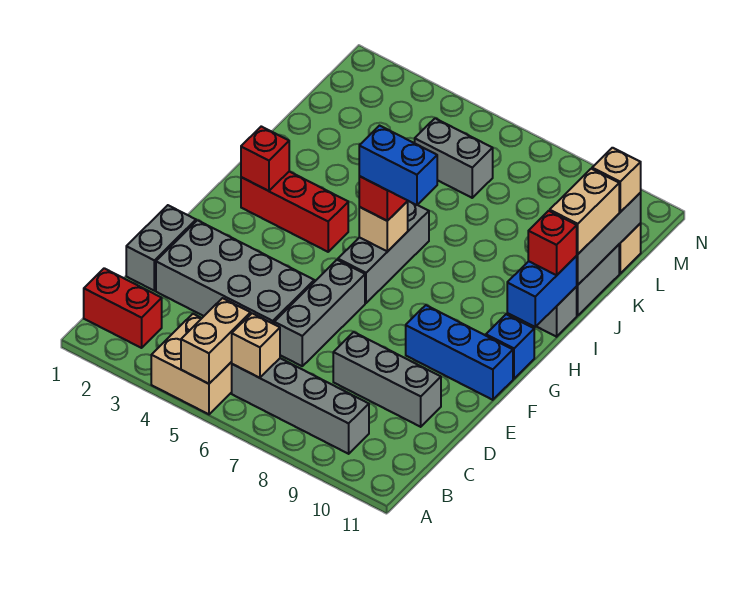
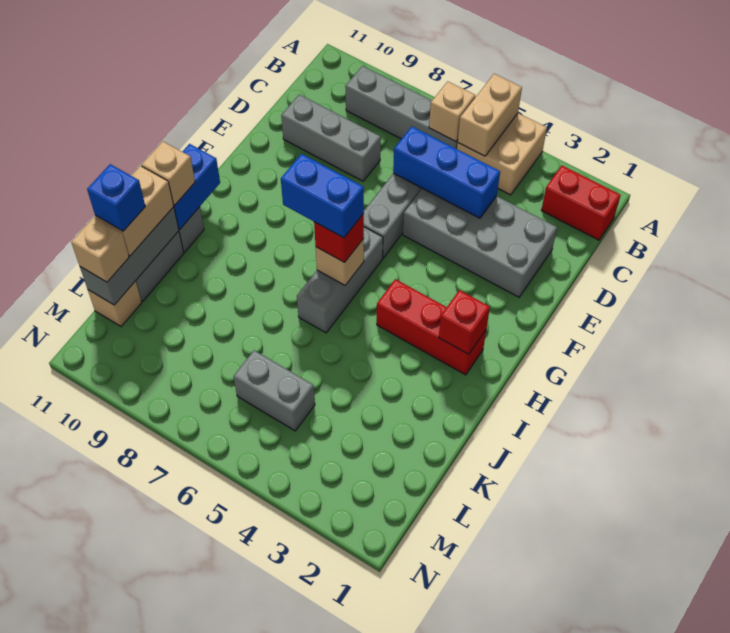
grey brick D1:E1 level 1 -> none
blue brick F9:F11 level 1 -> blue brick D4:D6 level 2
blue brick G11 level 1 -> blue brick K11 level 4
red brick I11 level 3 -> tan brick I11 level 3

